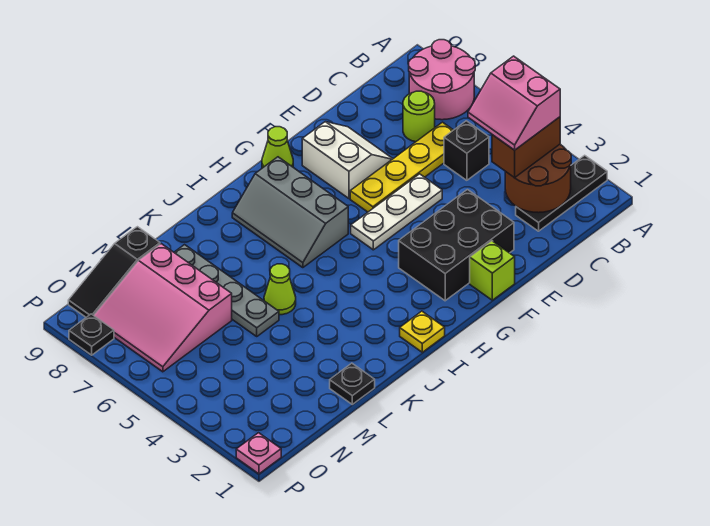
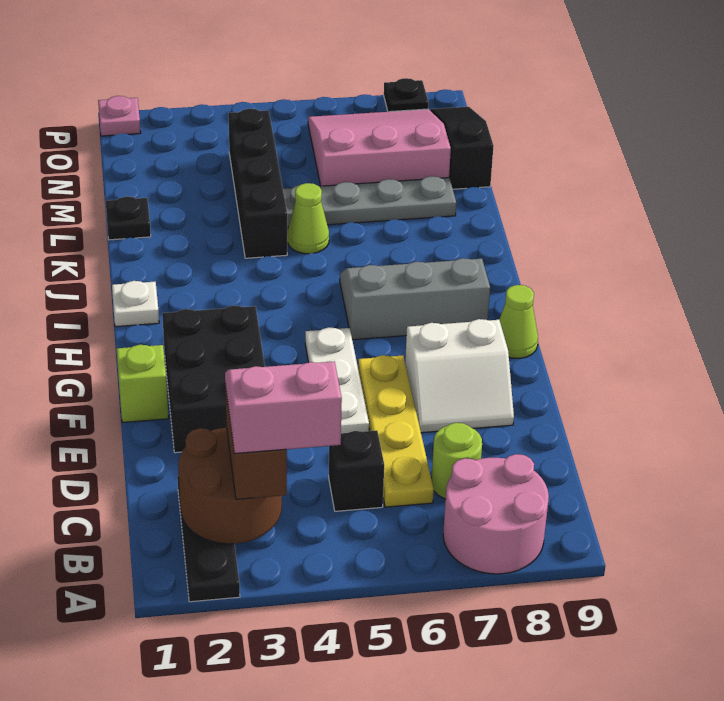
yellow plate I1 level 1 -> white plate I1 level 1
none -> black brick K4:N4 level 1

